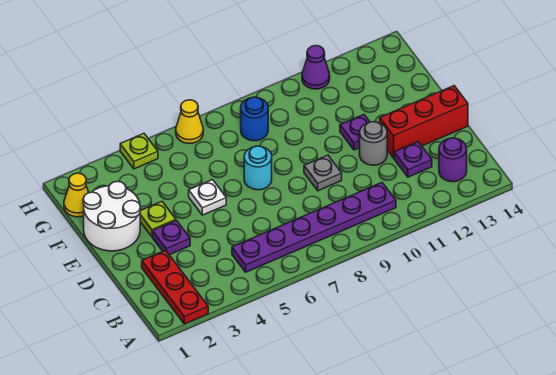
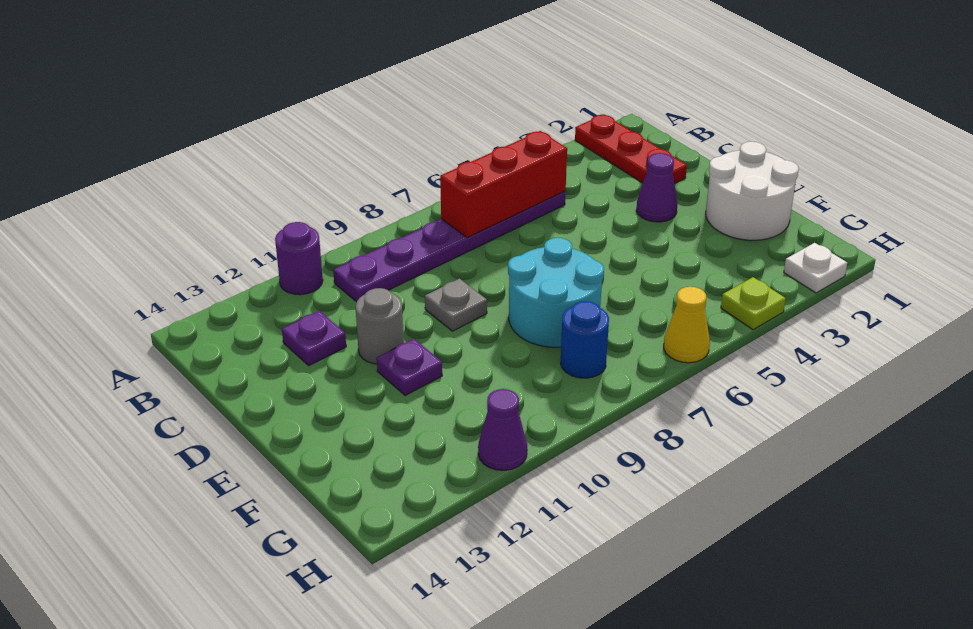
purple round brick B13 level 1 -> purple round brick A11 level 1
purple plate D3 level 1 -> purple cone D3 level 1
red brick D12:D14 level 1 -> red brick B5:B7 level 2
lime plate E3 level 1 -> none
white plate E5 level 1 -> white plate H2 level 1
cyan round brick E7 level 1 -> cyan round brick E7:F8 level 1
yellow cone G1 level 1 -> none

